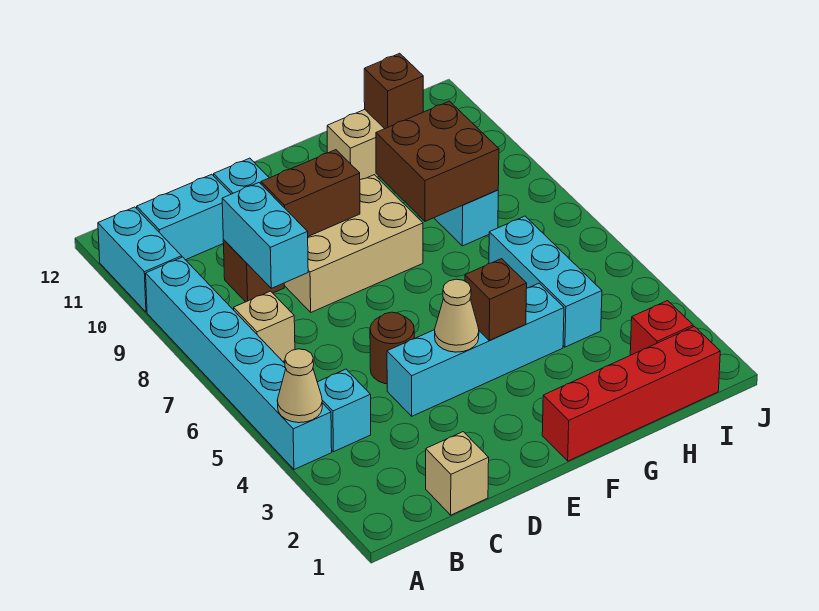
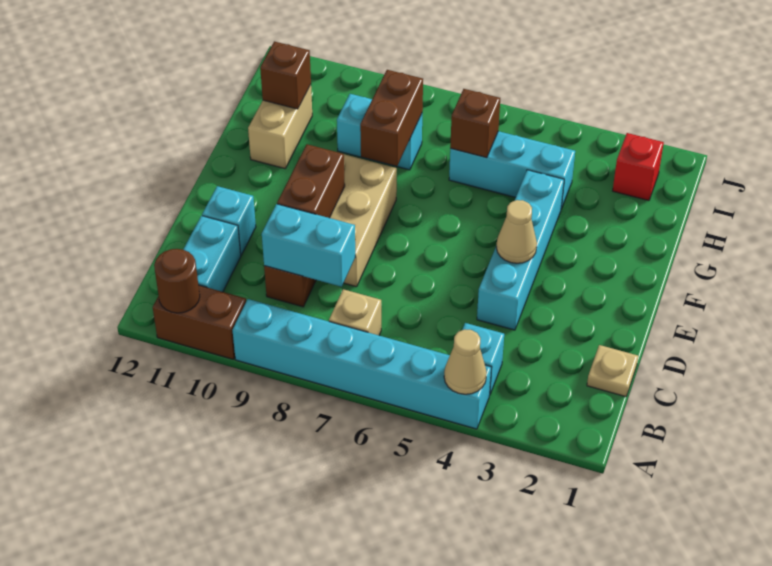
cyan brick A10:A11 level 1 -> brown brick A10:A11 level 1
tan brick C1 level 1 -> tan plate C1 level 1
brown round brick D5 level 1 -> brown round brick A11 level 2
red brick F1:I1 level 1 -> none
brown brick F4 level 2 -> brown brick H6 level 2
brown brick G8:H9 level 2 -> brown brick G8:H8 level 2

